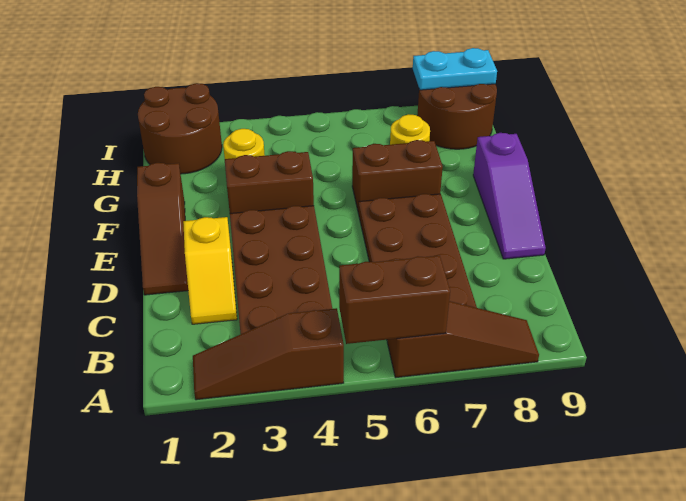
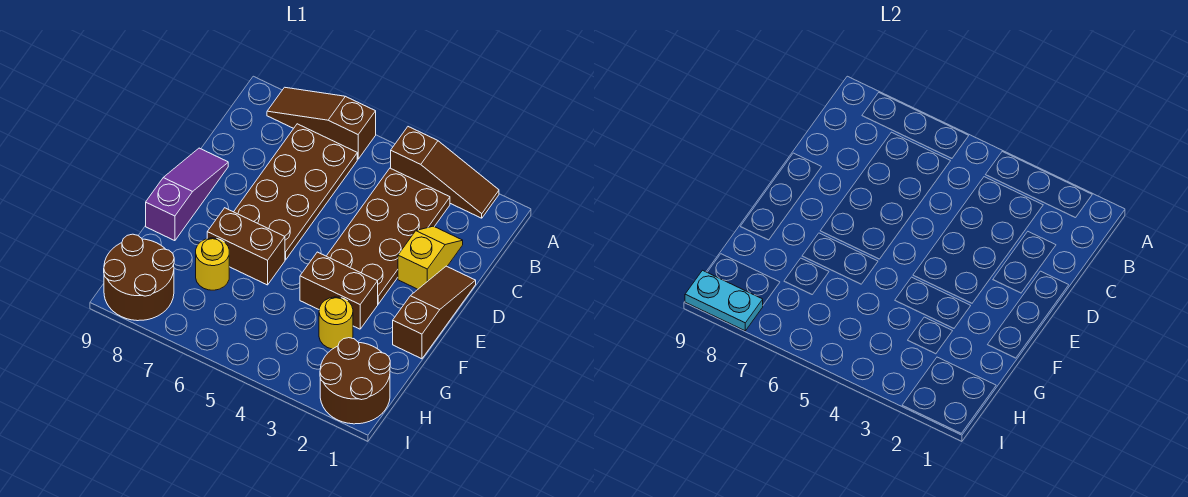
brown brick A5:A6 level 2 -> none

